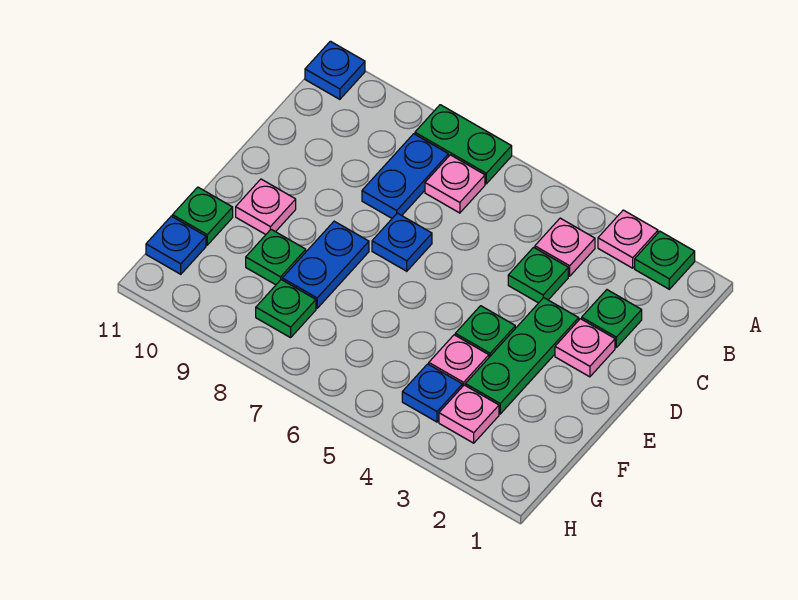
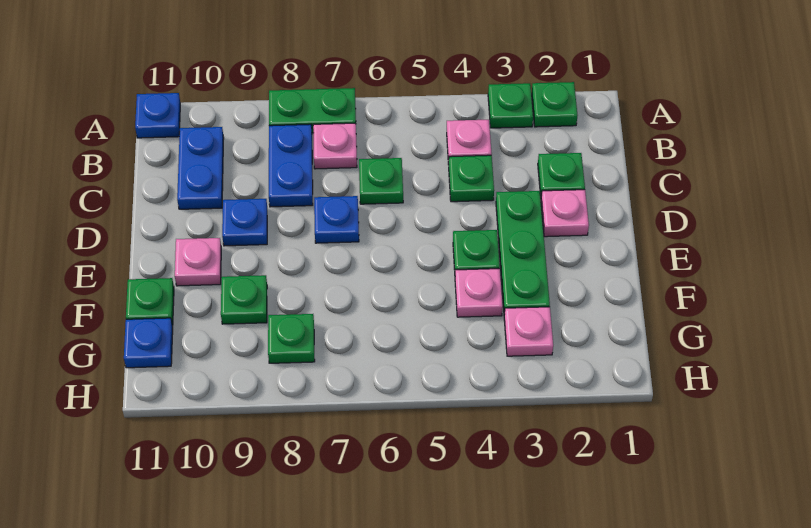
pink plate A3 level 1 -> green plate A3 level 1
none -> green plate C6 level 1
blue plate E8:F8 level 1 -> blue plate B10:C10 level 1
blue plate G4 level 1 -> blue plate D9 level 1

